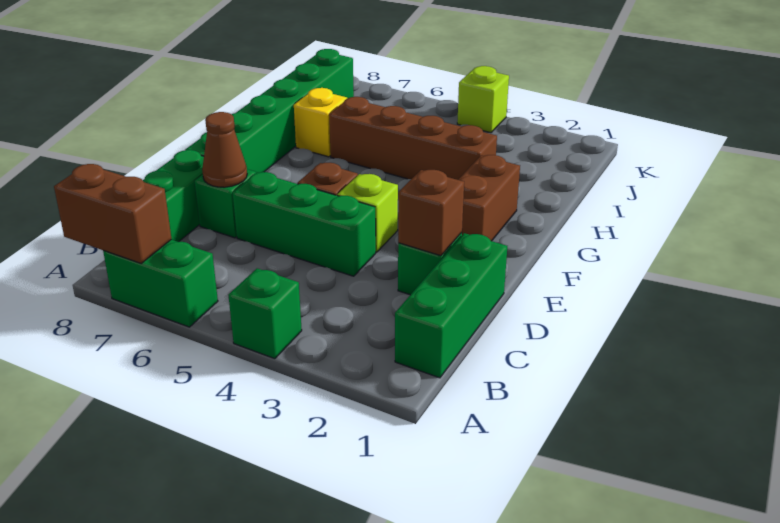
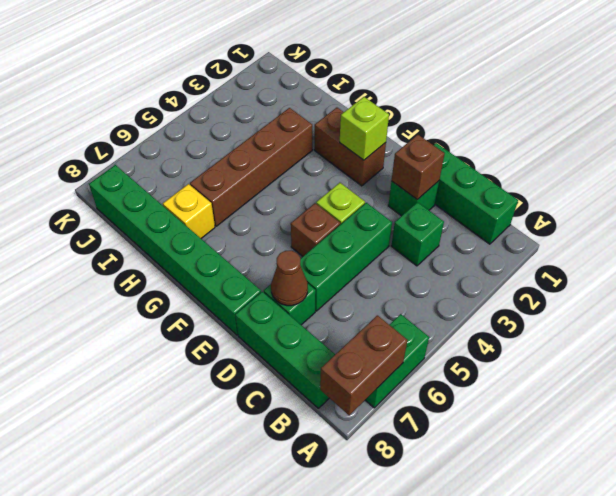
green brick A4 level 1 -> green brick C3 level 1
lime brick K4 level 1 -> lime brick F2 level 2

